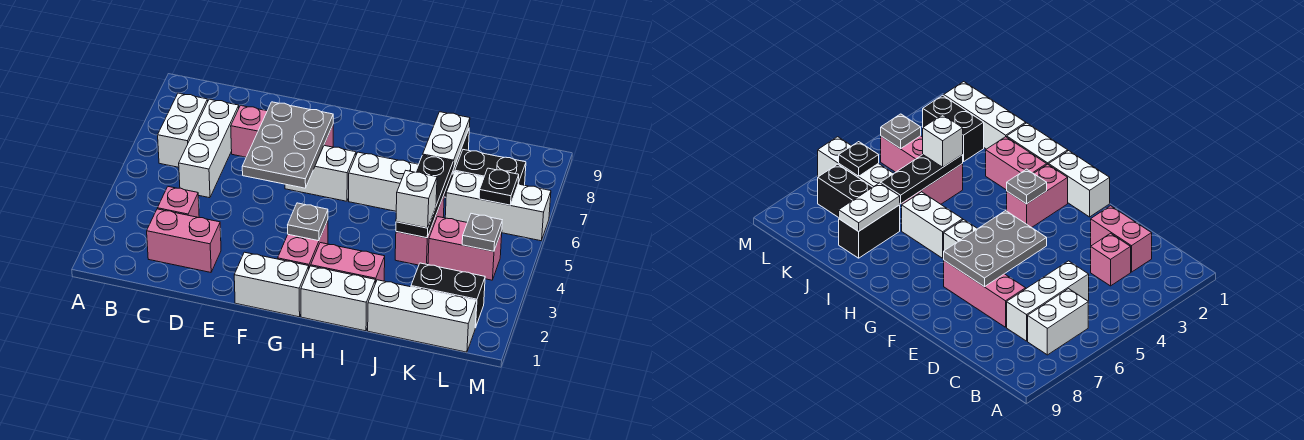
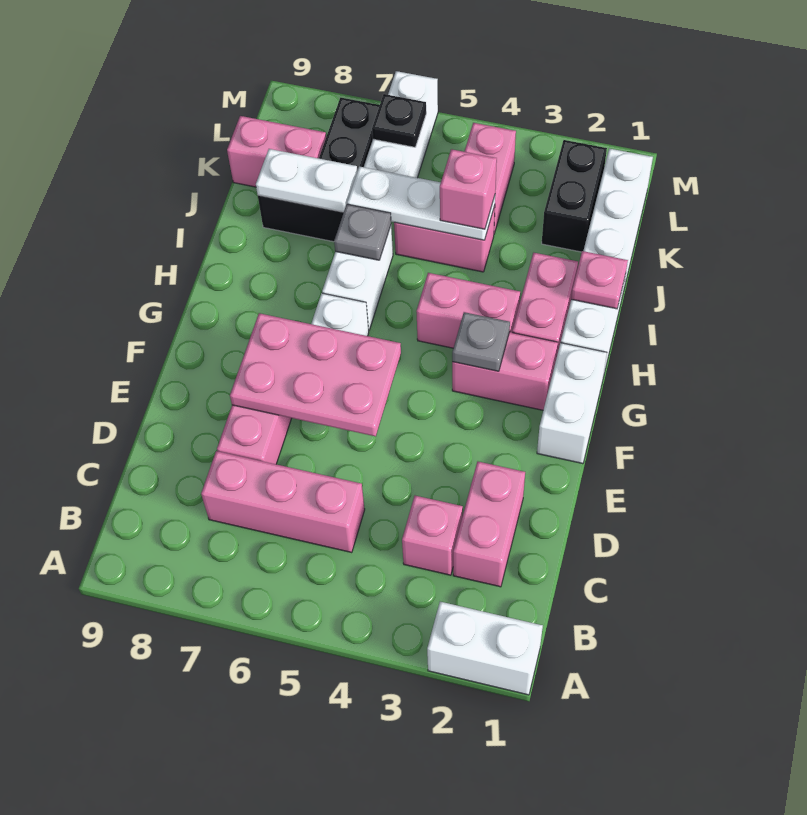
white brick B6:B7 level 1 -> white brick A1:A2 level 1
white brick C5:C7 level 1 -> pink brick C5:C7 level 1
grey plate E5:F7 level 2 -> pink plate E5:F7 level 2
none -> pink brick H3:H4 level 1
none -> pink plate I1 level 2
black plate J4:J6 level 2 -> white plate J4:J6 level 2
white brick J4 level 3 -> pink brick J4 level 3
none -> pink brick K8:K9 level 1
grey plate L4 level 2 -> grey plate I6 level 2

